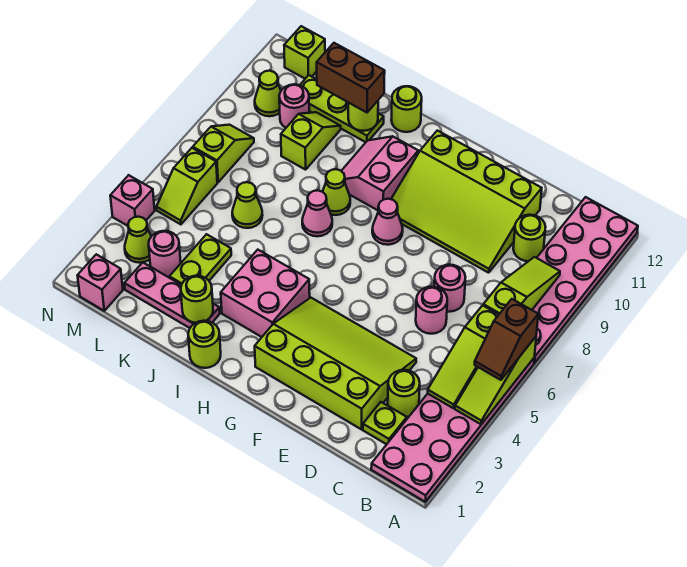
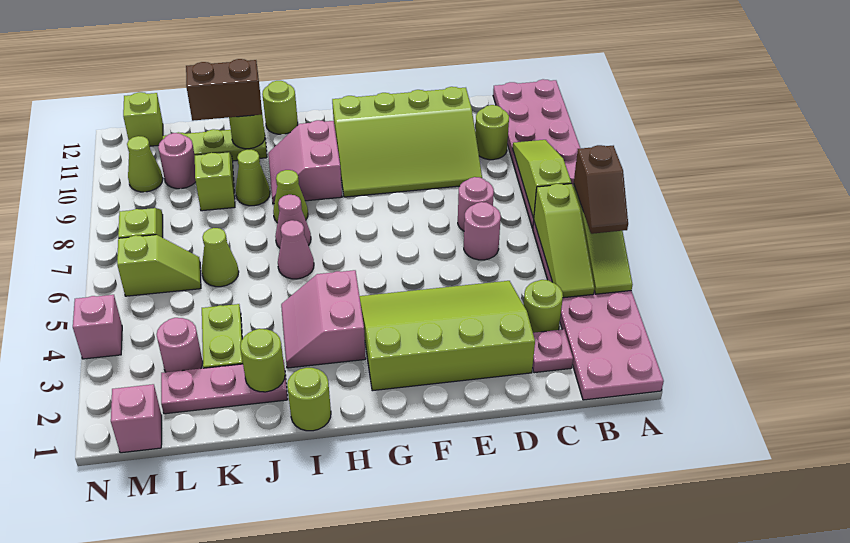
lime plate C2 level 1 -> pink plate C2 level 1
pink cone G8 level 1 -> pink cone I6 level 1
pink brick H3:I4 level 1 -> pink slope H3:I4 level 1 top H
lime cone M3 level 1 -> lime cone J9 level 1
lime slope M5:M6 level 1 top 6 -> lime slope L6:M6 level 1 top M

